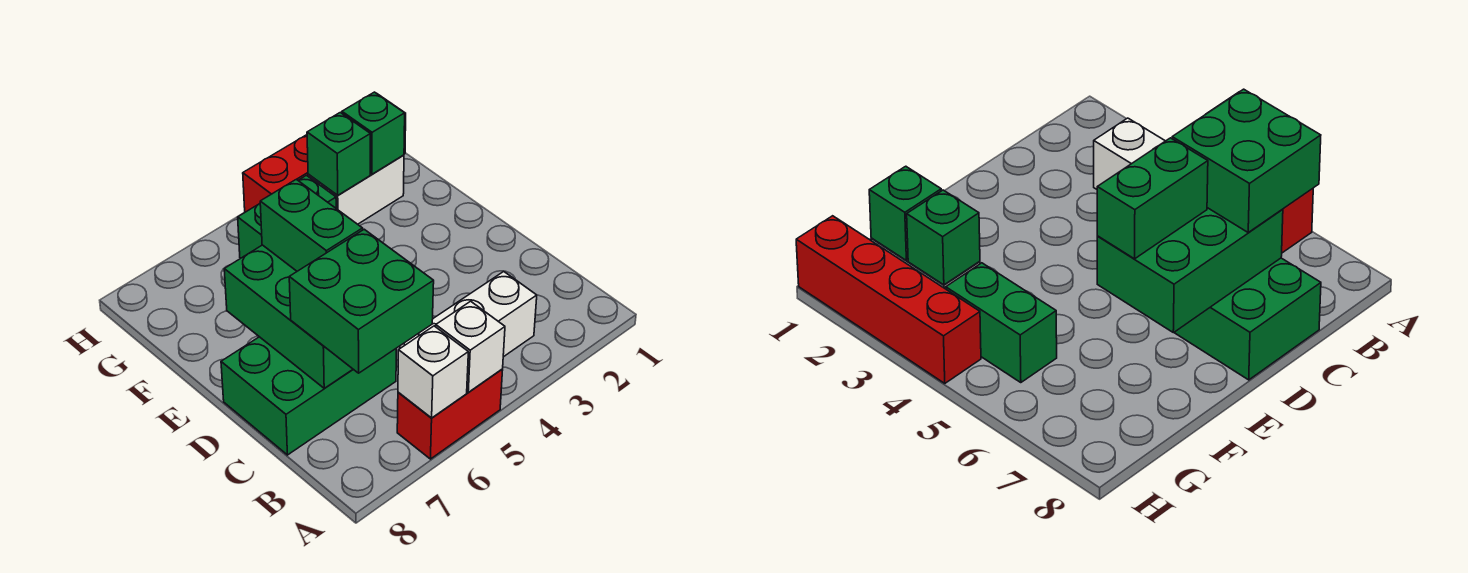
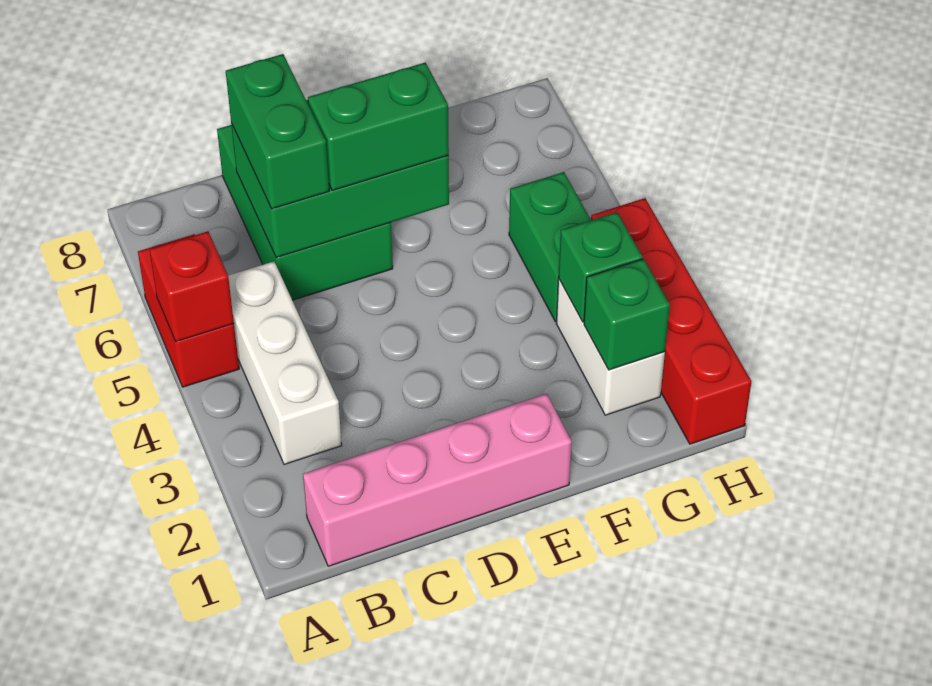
white brick A5 level 2 -> red brick A5 level 2
white brick A6 level 2 -> none
none -> pink brick B1:E1 level 1
green brick B6:C7 level 3 -> green brick C6:C7 level 3

